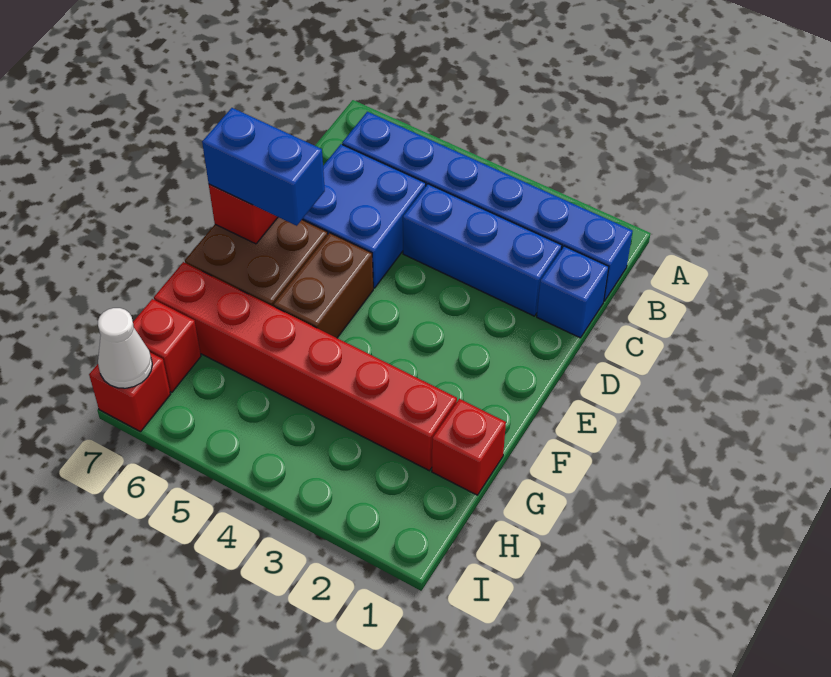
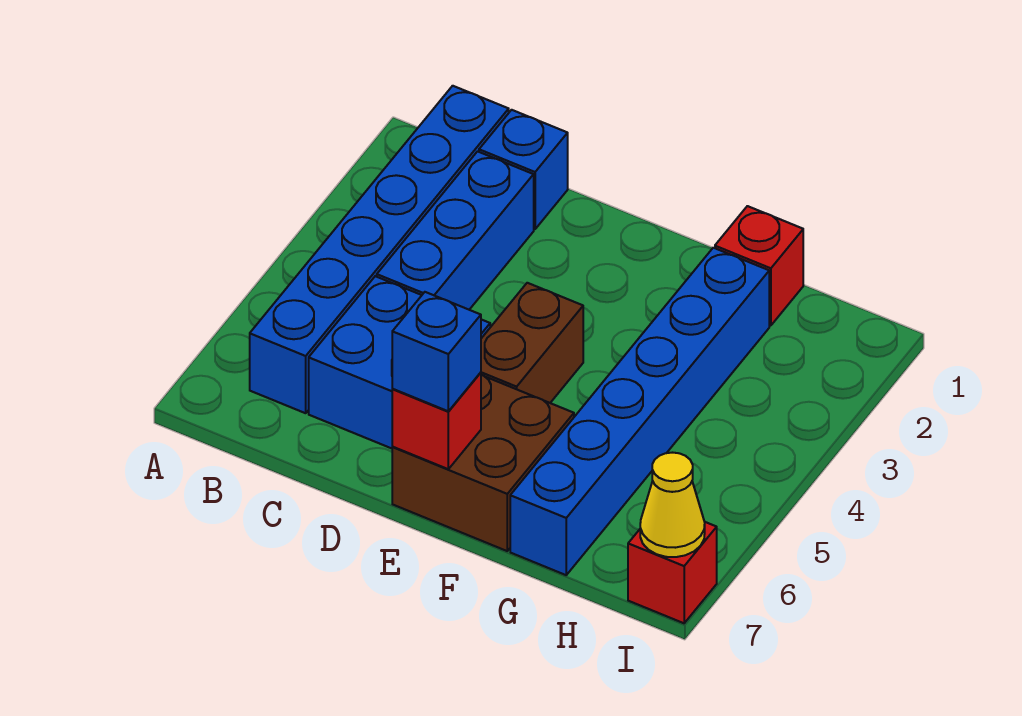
brown brick E5:F5 level 1 -> brown brick E4:E5 level 1
blue brick E6:E7 level 3 -> blue brick E7 level 3
red brick G2:G7 level 1 -> blue brick G2:G7 level 1
red brick H7 level 1 -> none
white cone I7 level 2 -> yellow cone I7 level 2

